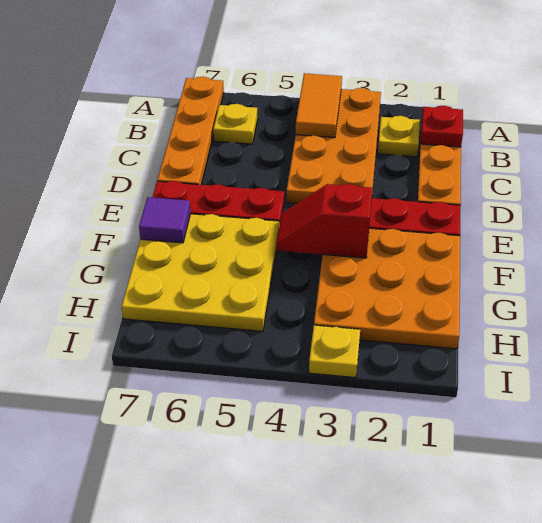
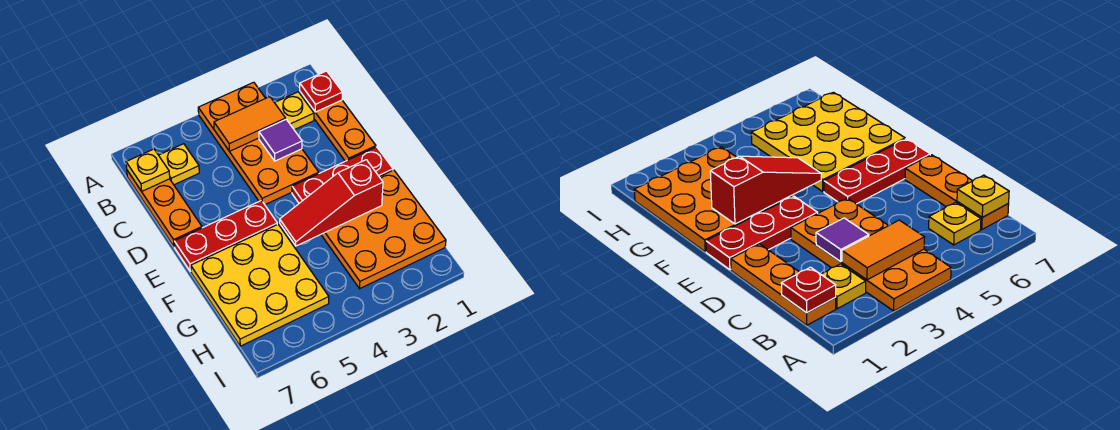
orange tile A4:B4 level 2 -> orange tile B3:B4 level 2
orange plate A7:D7 level 1 -> orange plate B7:D7 level 1
red slope F3:F4 level 2 top 3 -> red slope F2:F4 level 2 top 2
purple tile F7 level 2 -> purple tile C3 level 2
yellow plate I3 level 1 -> yellow plate B7 level 2

